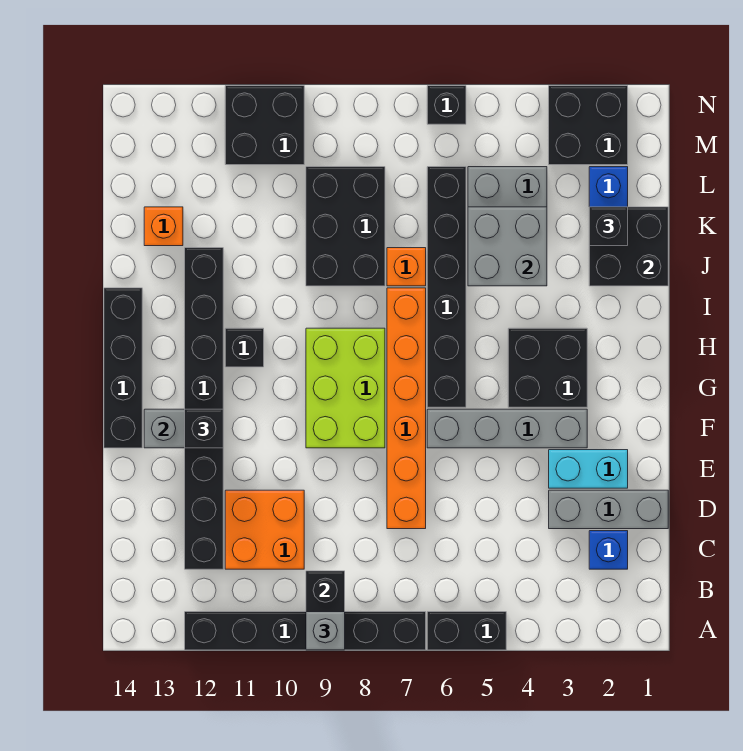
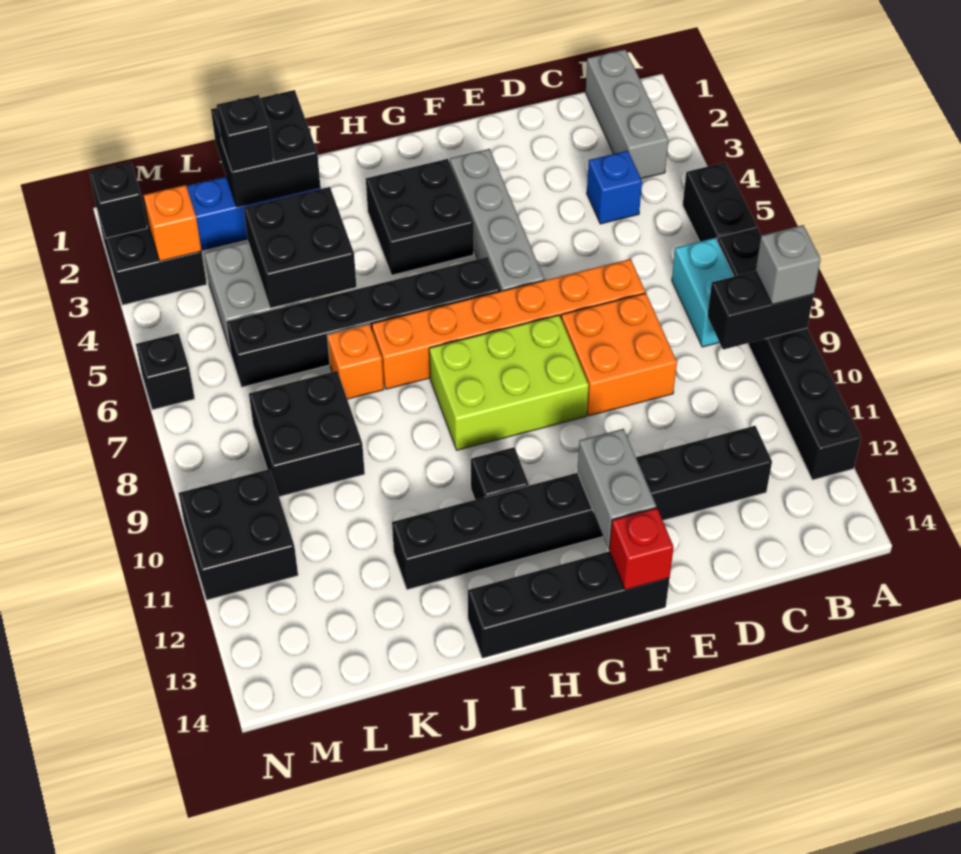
blue brick C2 level 1 -> blue brick C4 level 1
orange brick C10:D11 level 1 -> orange brick D8:E9 level 1
grey brick D1:D3 level 1 -> grey brick B1:B3 level 1
cyan brick E2:E3 level 1 -> cyan brick B7:B8 level 1
black brick F12 level 3 -> black brick N2 level 2
none -> red brick F14 level 2
grey brick J4:K5 level 2 -> black brick J4:K5 level 2
black brick J8:L9 level 1 -> black brick K8:L9 level 1
orange brick K13 level 1 -> orange brick M3 level 2

